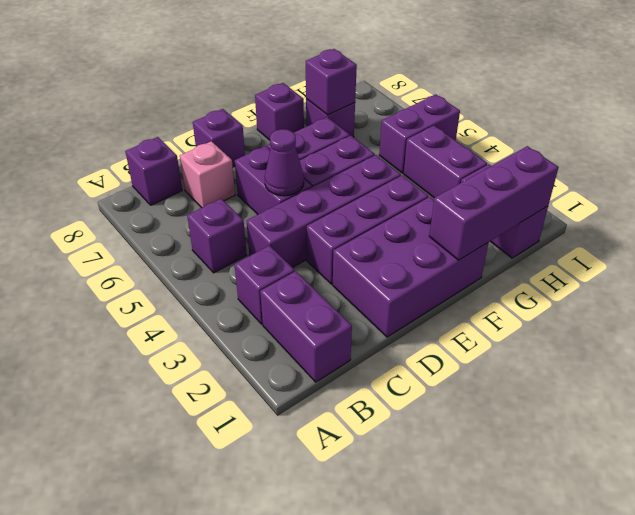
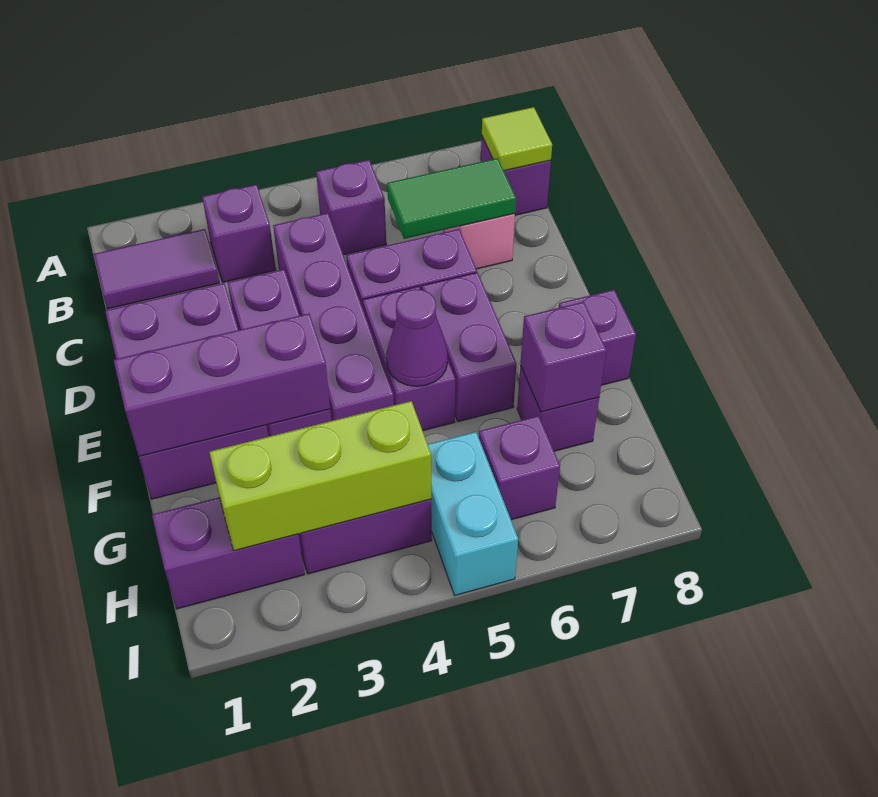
purple brick B1:B2 level 1 -> purple tile B1:B2 level 1
none -> lime tile B8 level 2
none -> green tile C6:C7 level 2
purple cone D5 level 2 -> purple cone F5 level 2
purple brick D8 level 1 -> purple brick H6 level 1
purple brick F1:H1 level 2 -> purple brick F1:F3 level 2
none -> lime brick H2:H4 level 2
purple brick H5:I5 level 1 -> cyan brick H5:I5 level 1

